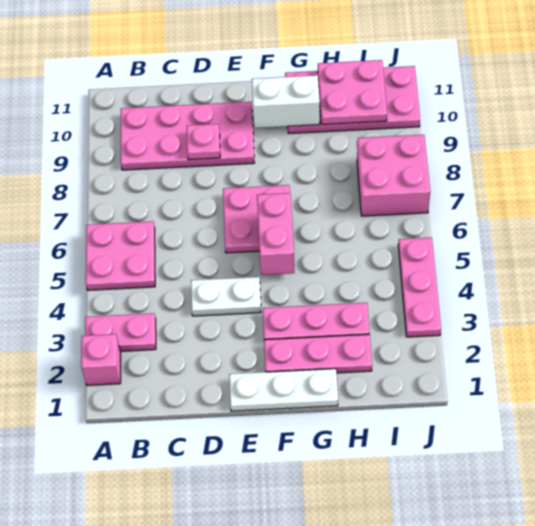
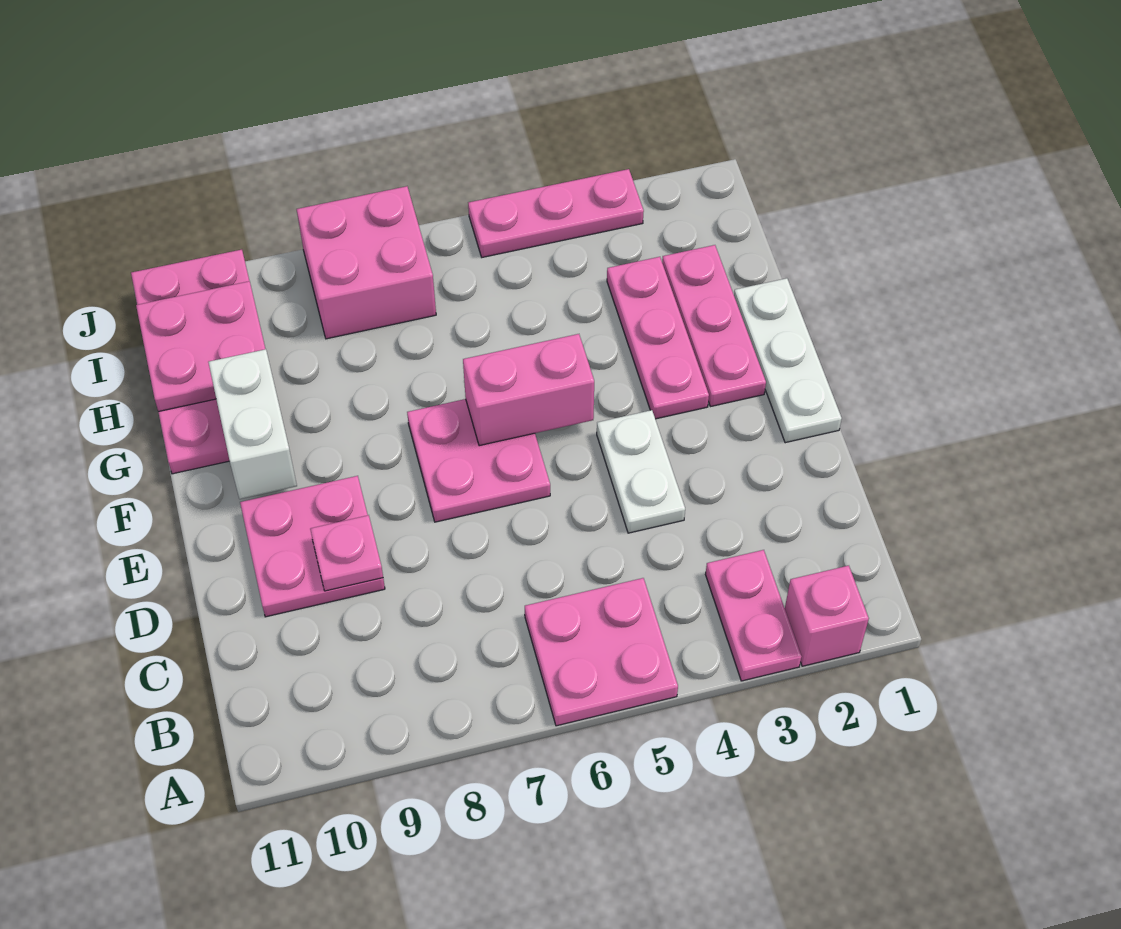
pink plate B9:E10 level 1 -> pink plate D9:E10 level 1

